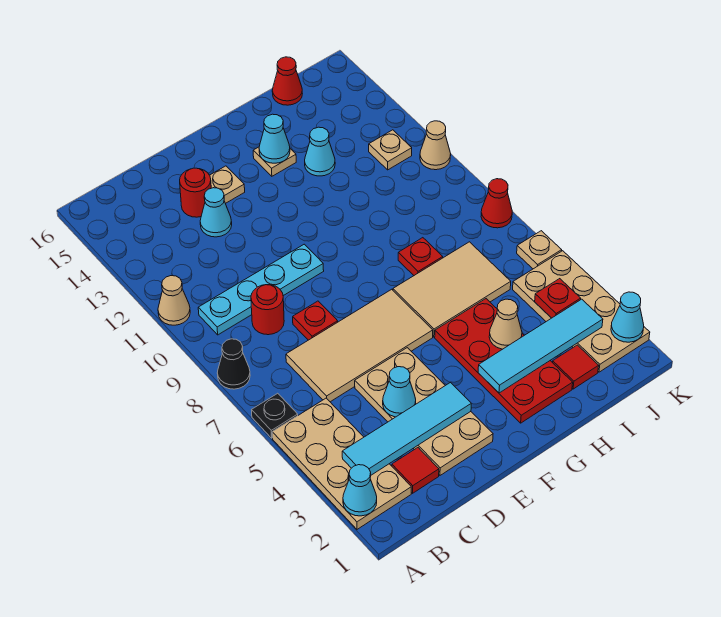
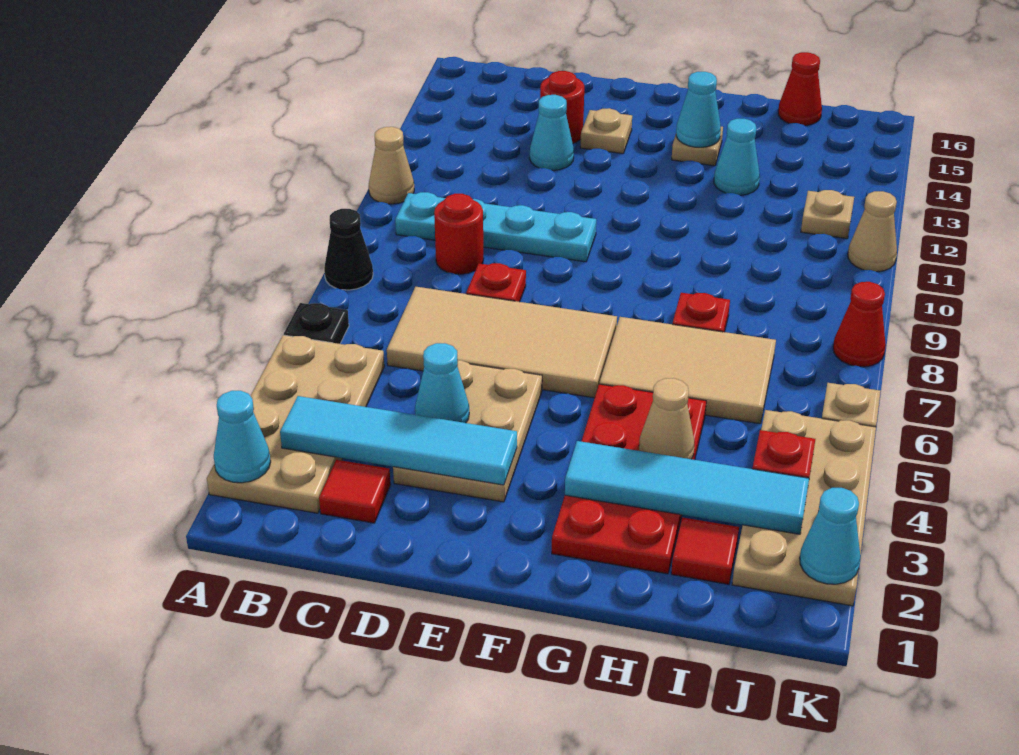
tan plate D2:E5 level 1 -> tan plate D3:E5 level 1

